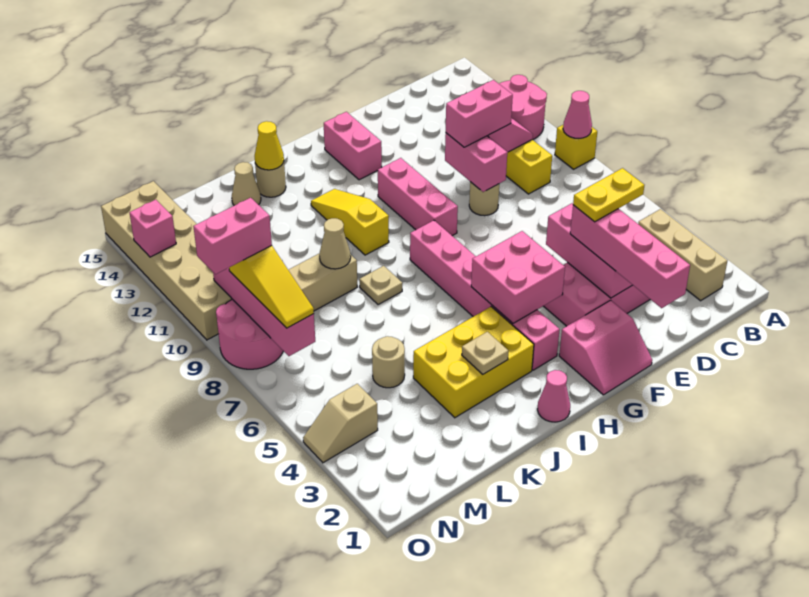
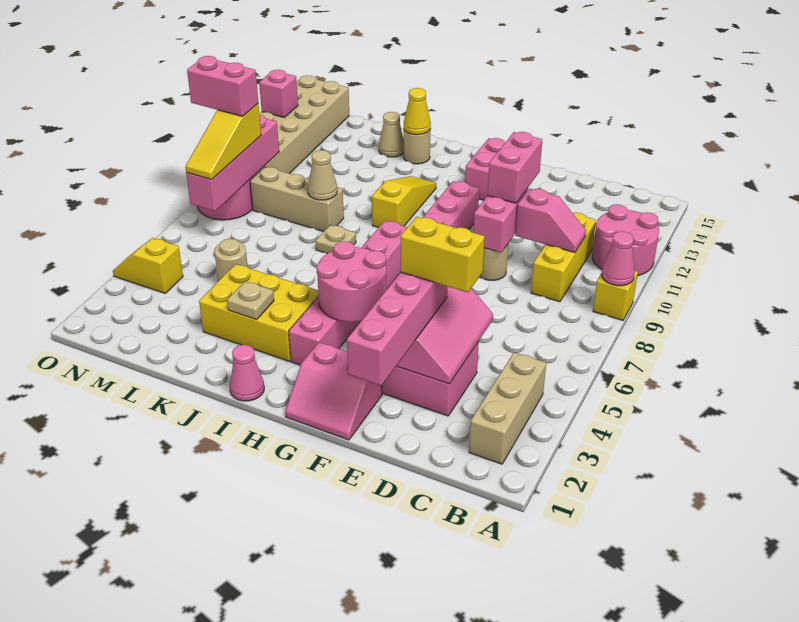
yellow plate D4:E4 level 4 -> yellow brick D4:E4 level 4
pink brick D10:E10 level 3 -> pink brick E10:E11 level 3
pink brick G4:H5 level 2 -> pink round brick G4:H5 level 2
tan slope N4:O4 level 1 top N -> yellow slope N4:O4 level 1 top N

